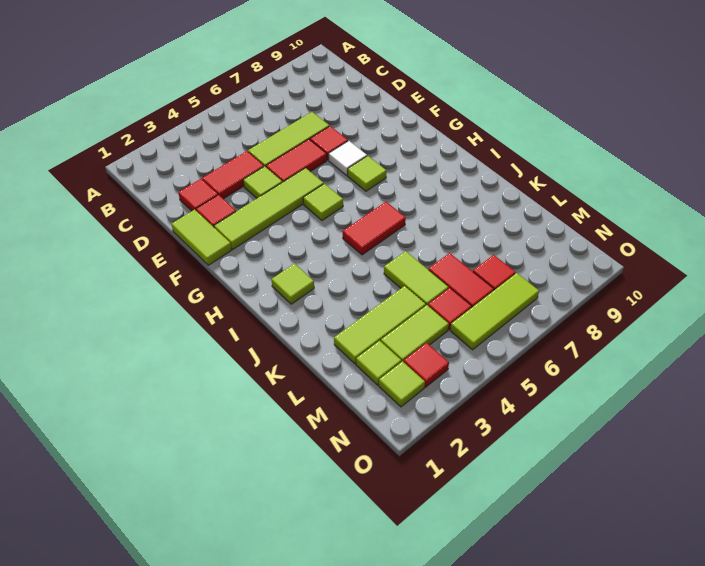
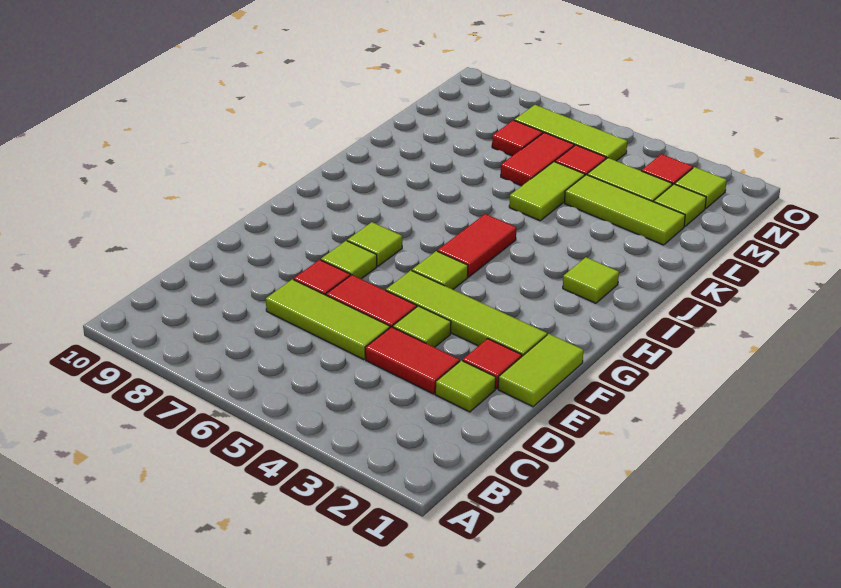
red tile D2 level 1 -> lime tile D2 level 1
white tile F7 level 1 -> lime tile F7 level 1
red tile I5:I6 level 1 -> red tile H5:I5 level 1

